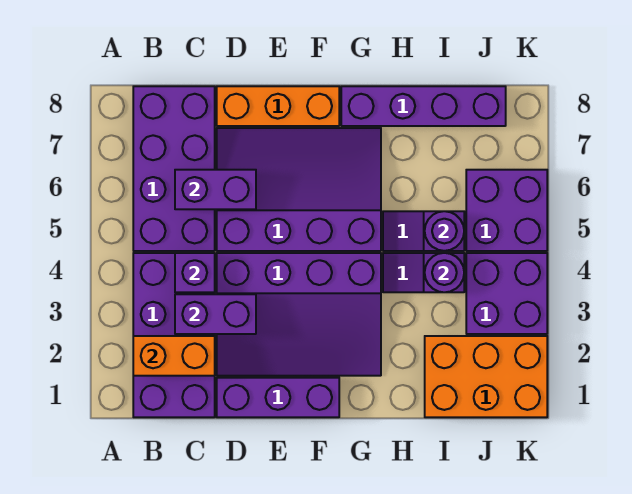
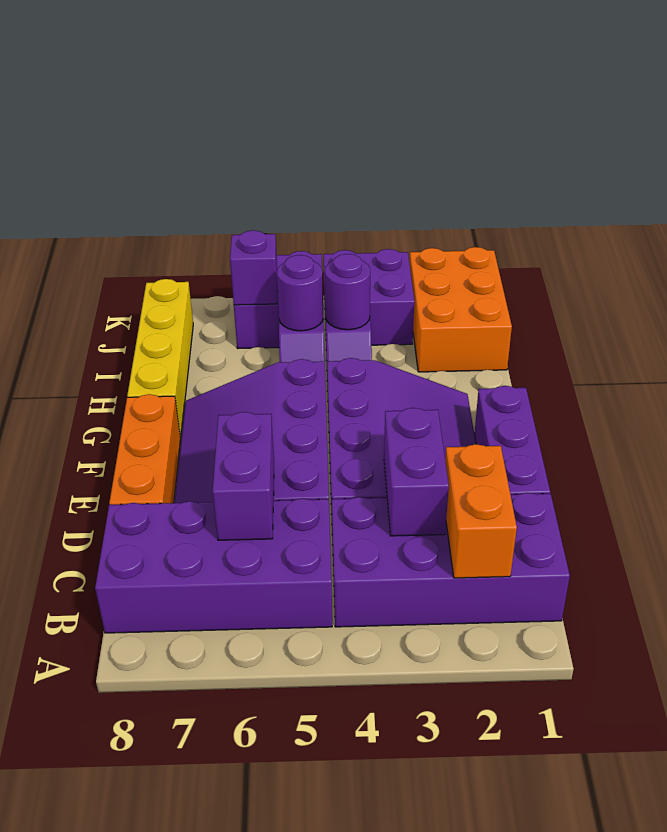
purple brick C4 level 2 -> purple brick J6 level 2
purple brick G8:J8 level 1 -> yellow brick G8:J8 level 1

